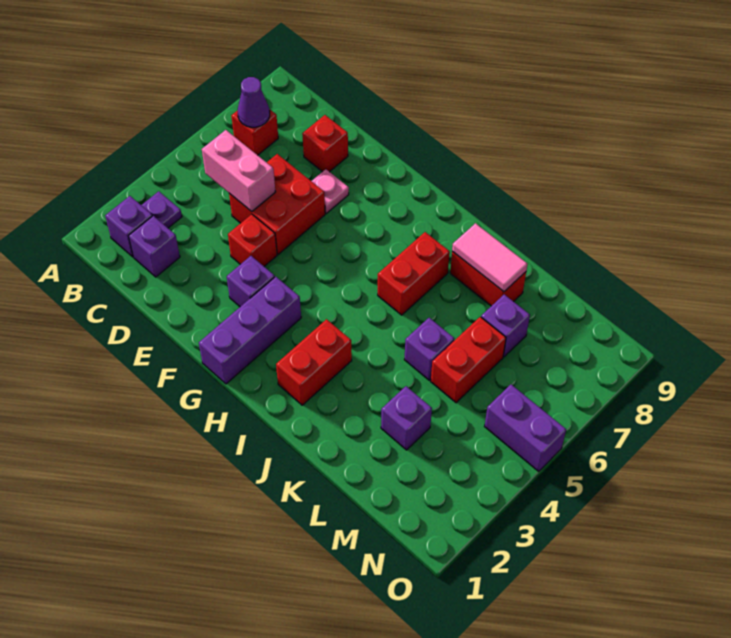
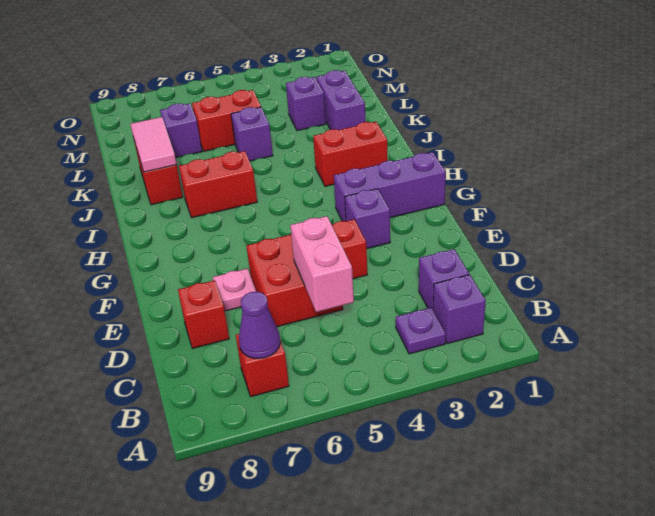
purple brick N5:O5 level 1 -> purple brick K2:L2 level 1

